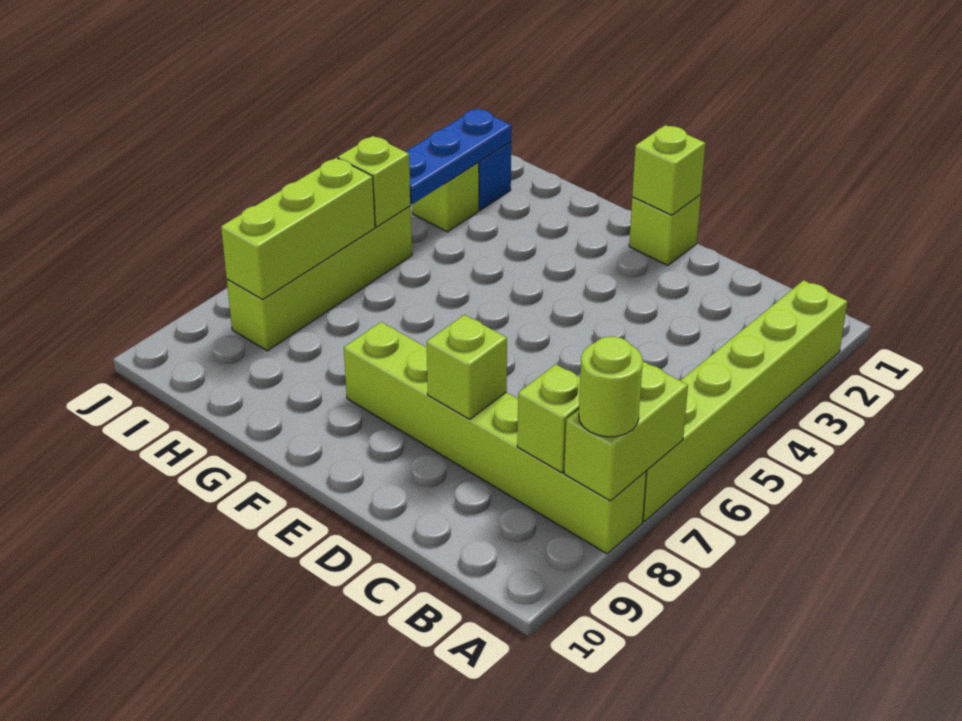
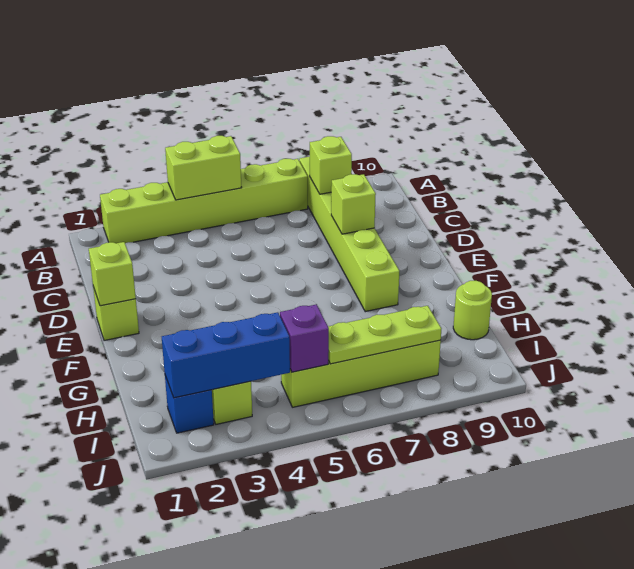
lime brick A7:A8 level 2 -> lime brick A4:A5 level 2
lime round brick A8 level 3 -> lime round brick H10 level 1
blue plate I2:I4 level 2 -> blue brick I2:I4 level 2
lime brick I5 level 2 -> purple brick I5 level 2
lime brick I6:I8 level 2 -> lime plate I6:I8 level 2

